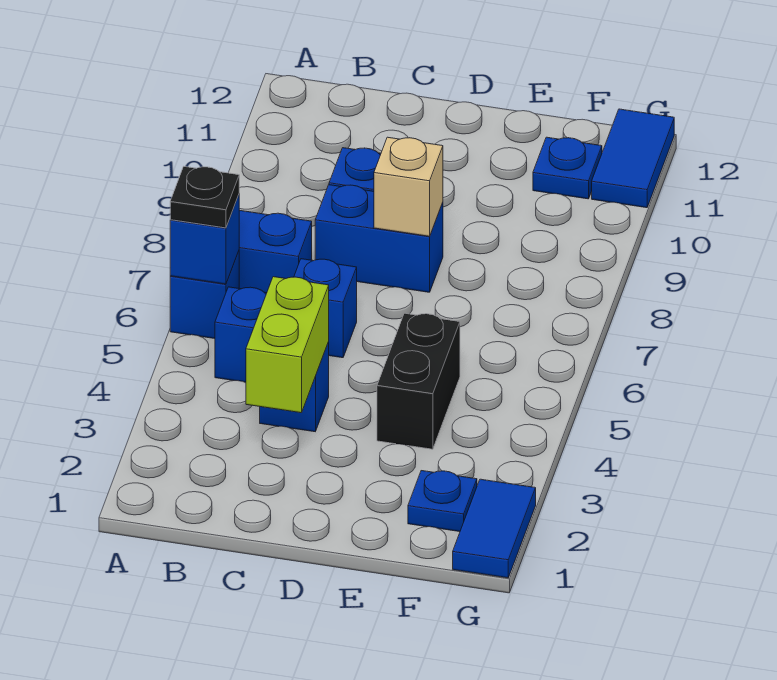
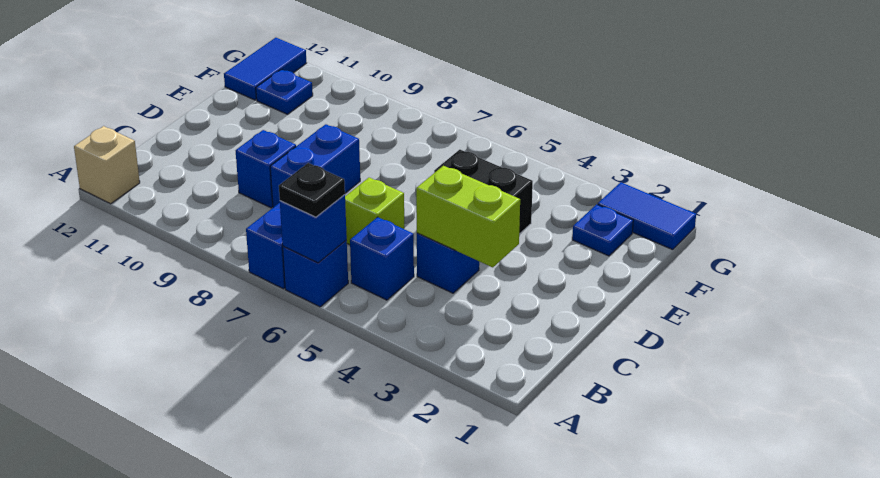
blue brick C6 level 1 -> lime brick C6 level 1
tan brick D8 level 2 -> tan brick A12 level 1
blue tile G11:G12 level 1 -> blue tile F12:G12 level 1

